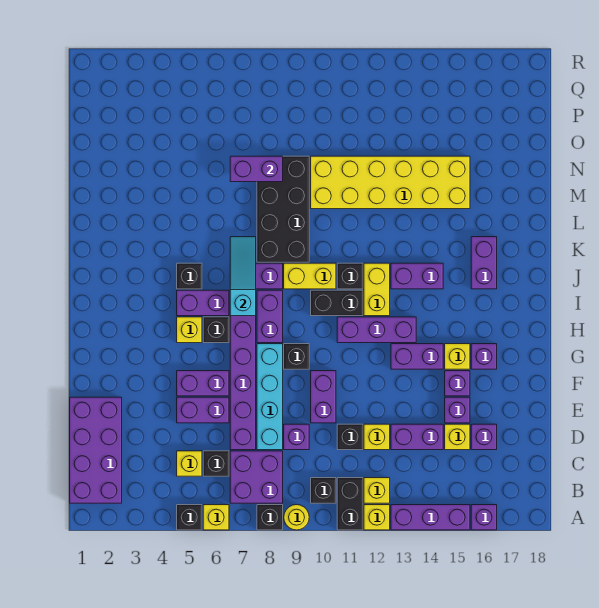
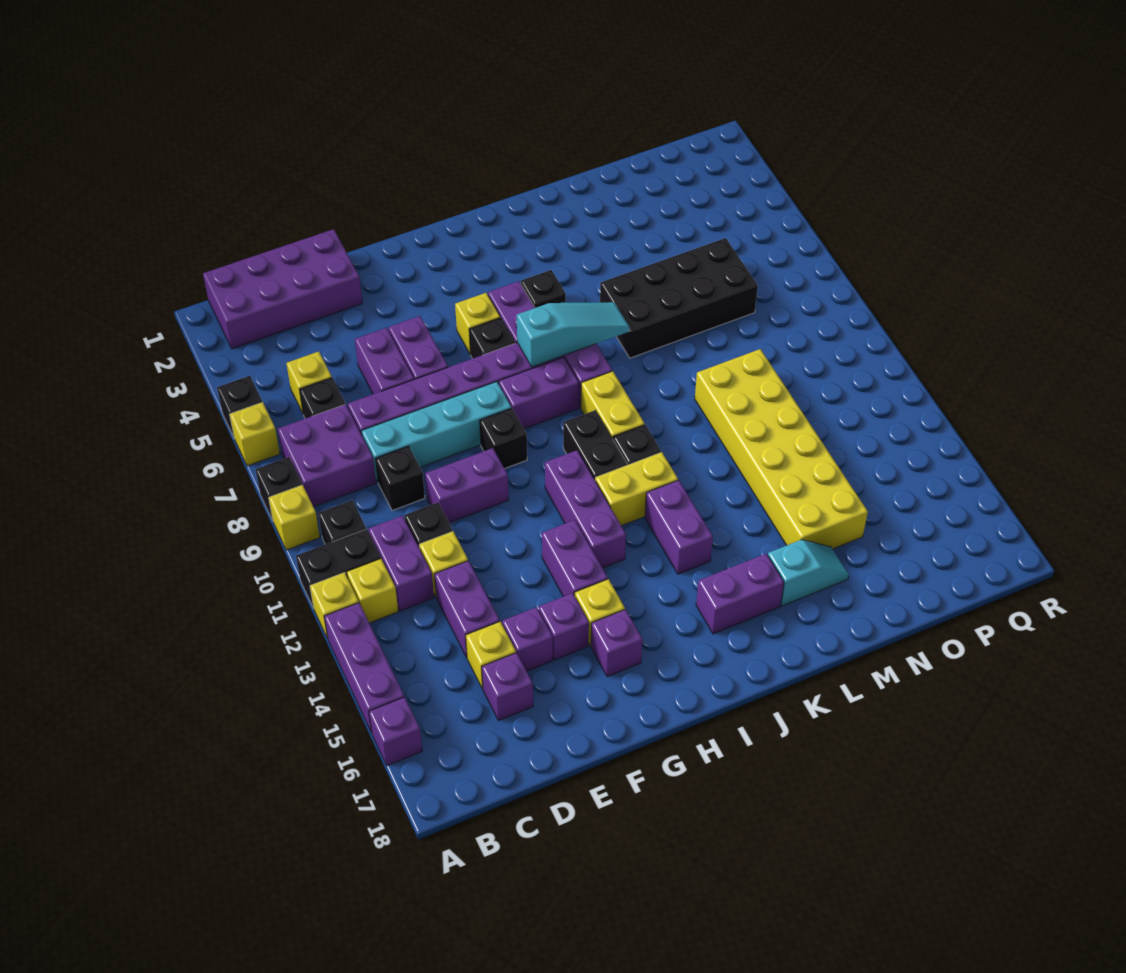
yellow round brick A9 level 1 -> yellow brick A9 level 1
purple brick D9 level 1 -> black brick D9 level 1
black brick K8:N9 level 1 -> black brick L6:O7 level 1
none -> cyan slope L16:M16 level 1 top L
purple brick N7:N8 level 2 -> purple brick C11:C12 level 1

